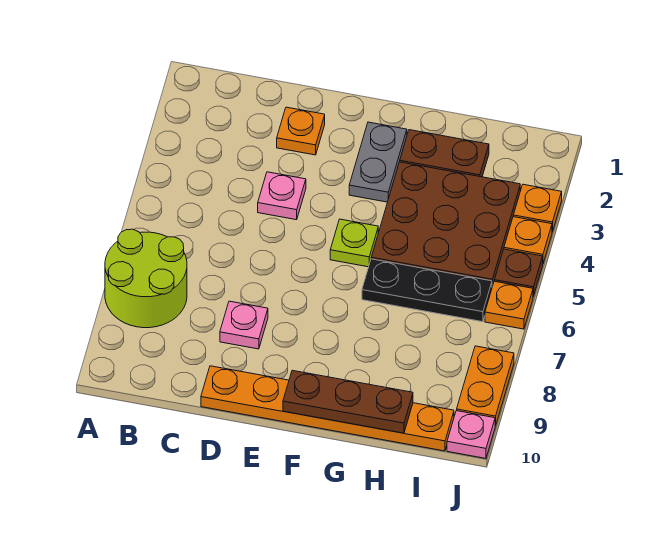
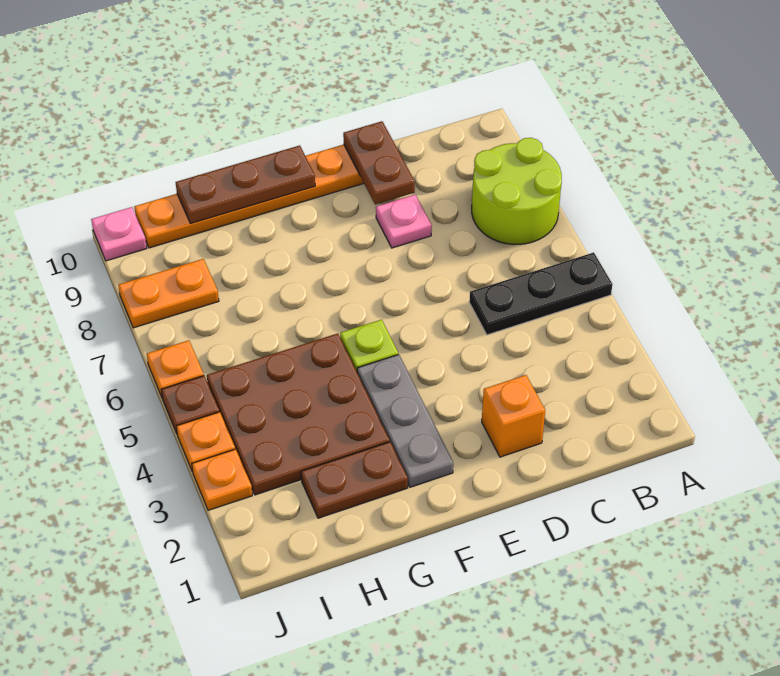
orange plate D2 level 1 -> orange brick D2 level 1
pink plate D4 level 1 -> none
none -> brown plate D9:D10 level 2
grey plate F2:F3 level 1 -> grey plate F2:F4 level 1
black plate G6:I6 level 1 -> black plate A5:C5 level 1
orange plate J8:J9 level 1 -> orange plate I8:J8 level 1

